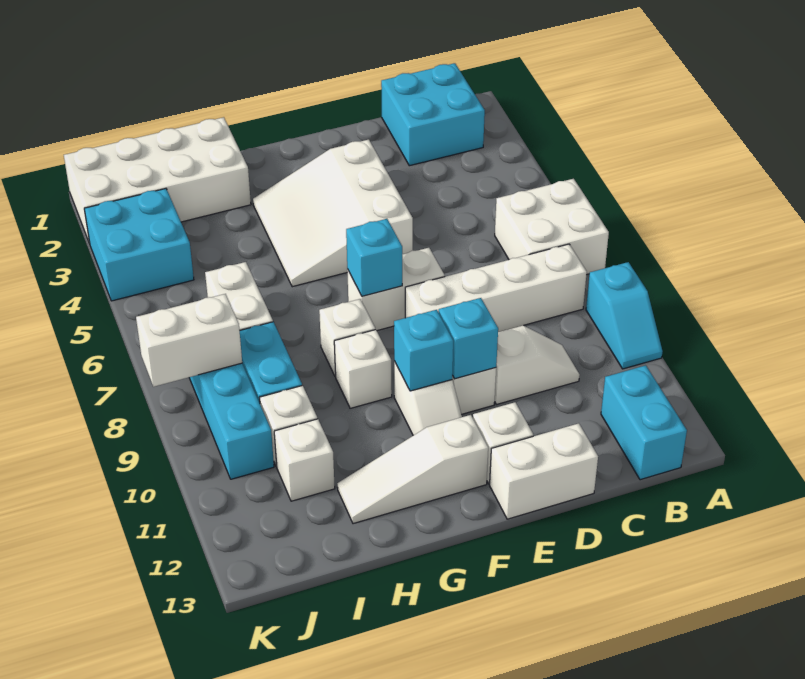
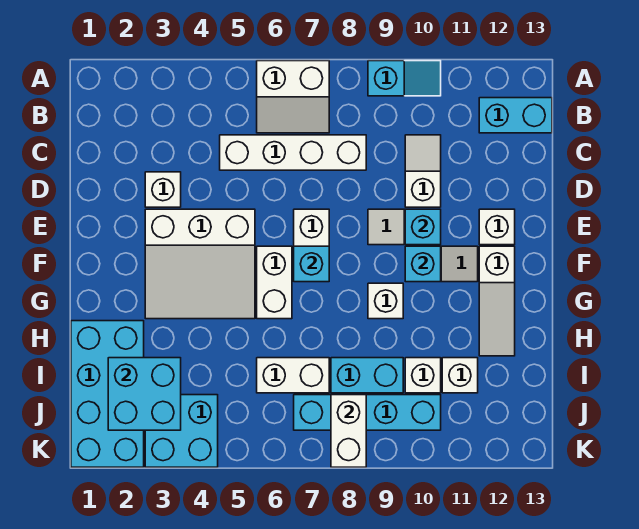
white brick A6:B7 level 1 -> white slope A6:B7 level 1 top A
cyan brick B1:C2 level 1 -> cyan brick I2:J3 level 2
white brick B8:E8 level 1 -> white brick C5:C8 level 1
white brick D13:E13 level 1 -> white brick F6:G6 level 1
white brick G8 level 1 -> white brick D3 level 1
white brick H1:K2 level 1 -> cyan brick H1:K2 level 1

